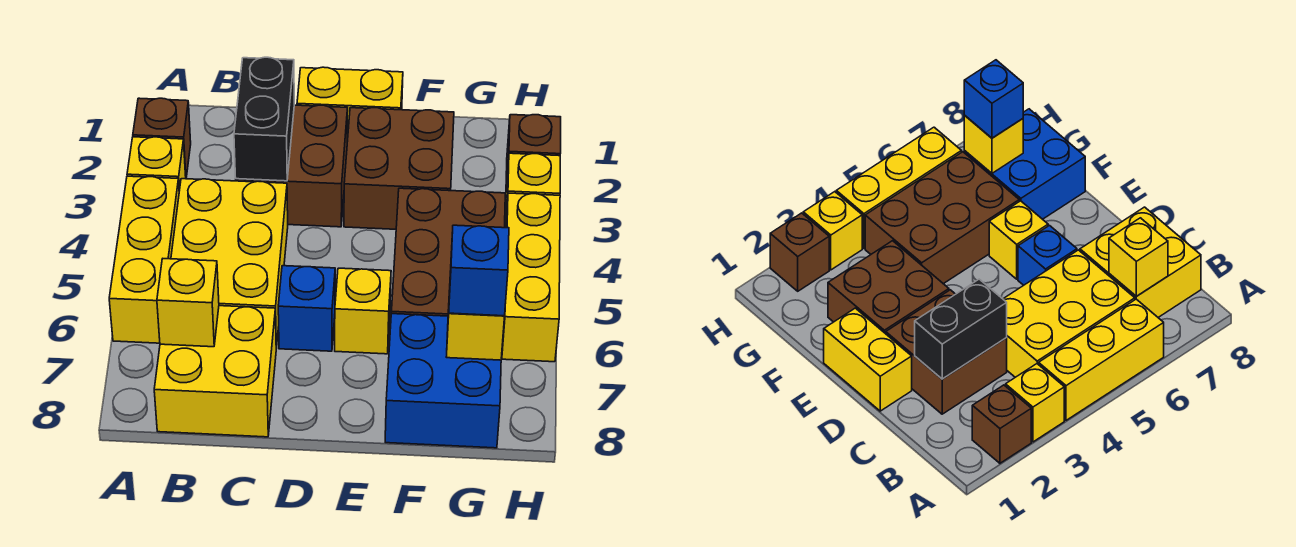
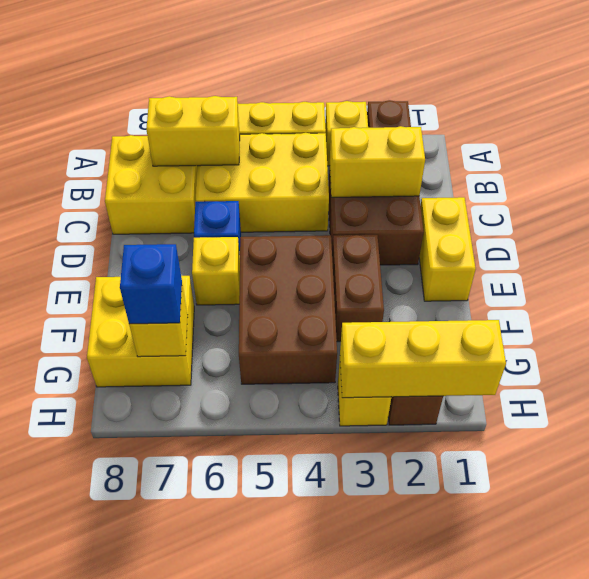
yellow brick B7 level 2 -> yellow brick B6:B7 level 2
black brick C2:C3 level 2 -> yellow brick C2:C3 level 2
brown brick E2:F3 level 1 -> brown brick E3:F3 level 1
brown brick F4:G6 level 1 -> brown brick E4:G5 level 1
blue brick F7:G8 level 1 -> yellow brick F7:G8 level 1
yellow brick H4:H6 level 1 -> yellow brick H1:H3 level 2

